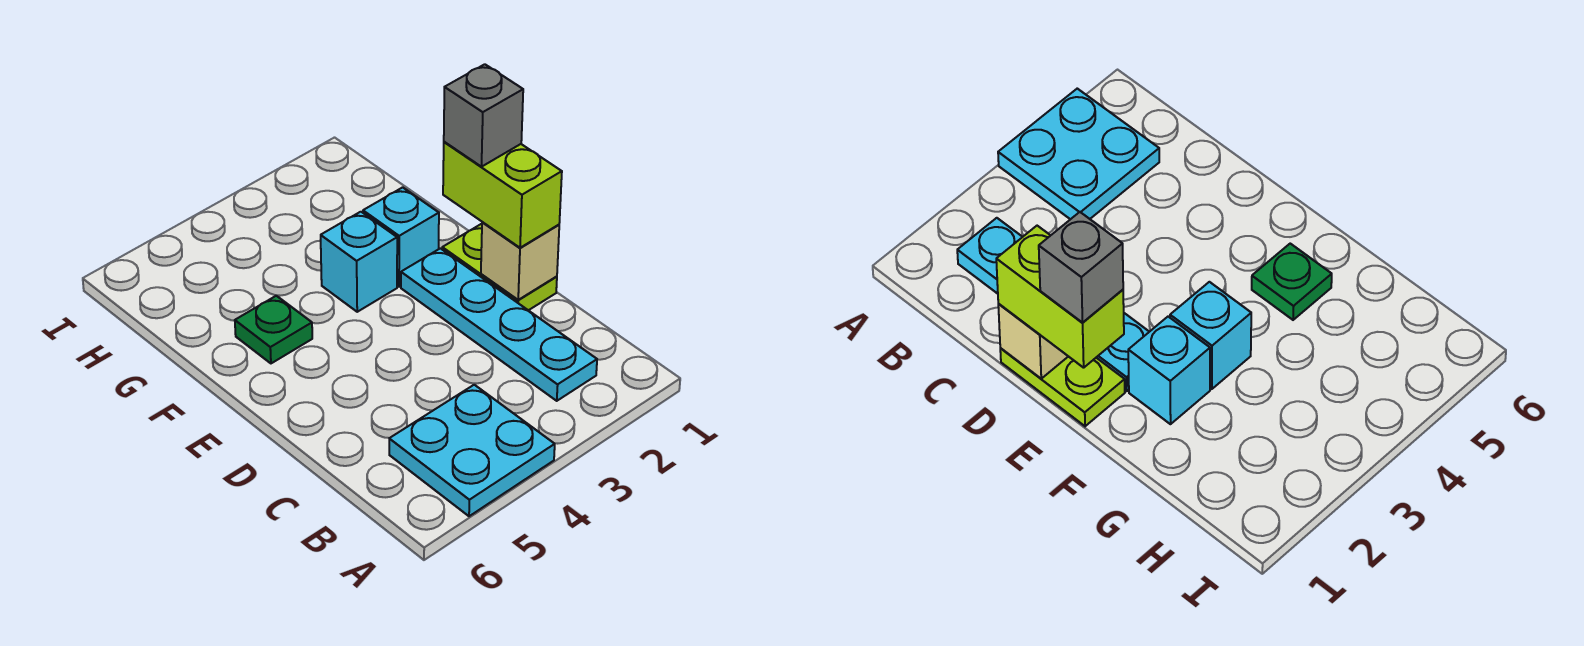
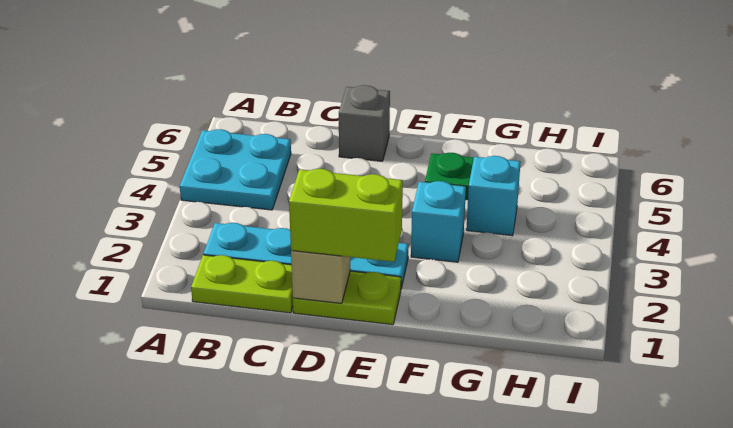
none -> lime plate B1:C1 level 1
grey brick E1 level 4 -> grey brick D6 level 1
cyan brick F2 level 1 -> cyan brick G4 level 1

